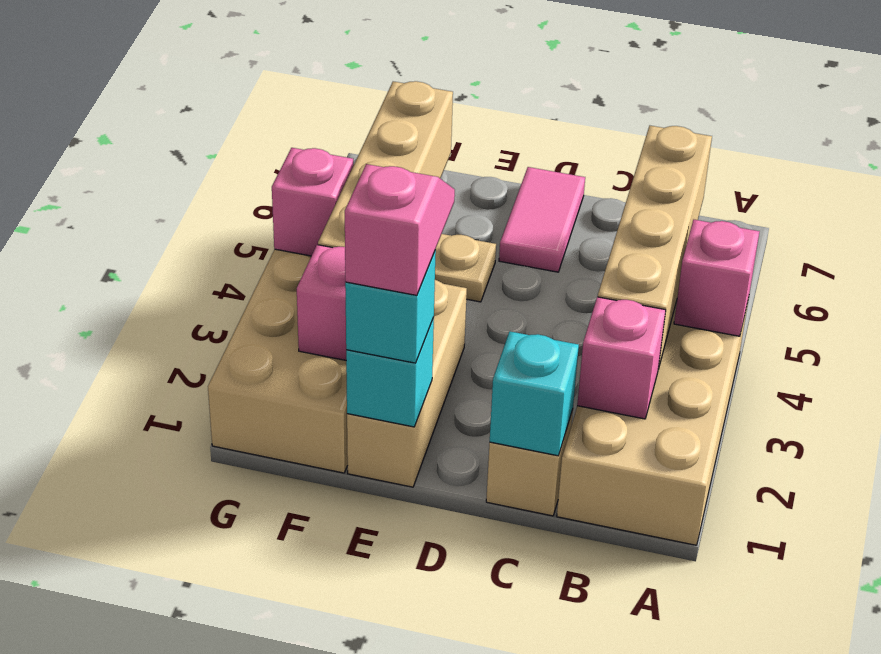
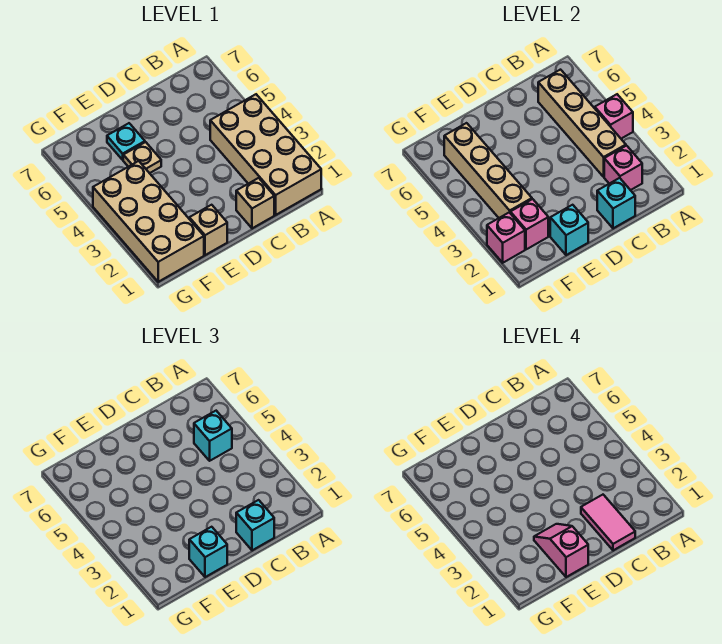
none -> cyan brick B5 level 3
none -> cyan brick C1 level 3
pink tile D6:D7 level 1 -> pink tile C1:C2 level 4
tan brick E1:E3 level 1 -> tan brick E1 level 1
none -> cyan plate E6 level 1
pink brick G4 level 2 -> pink brick G2 level 2

